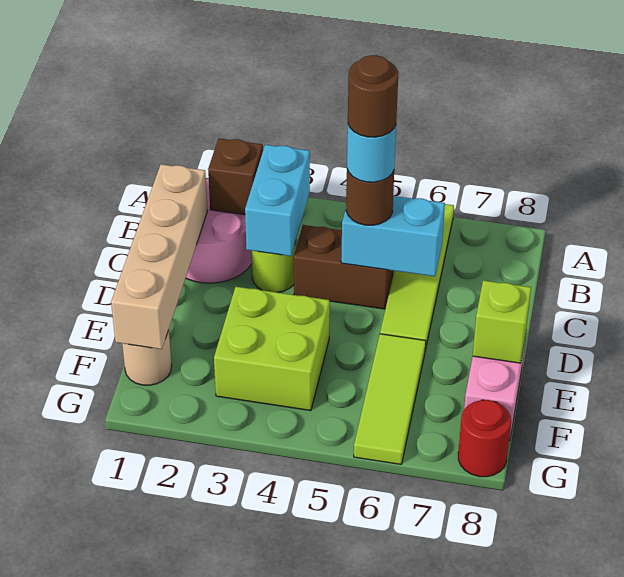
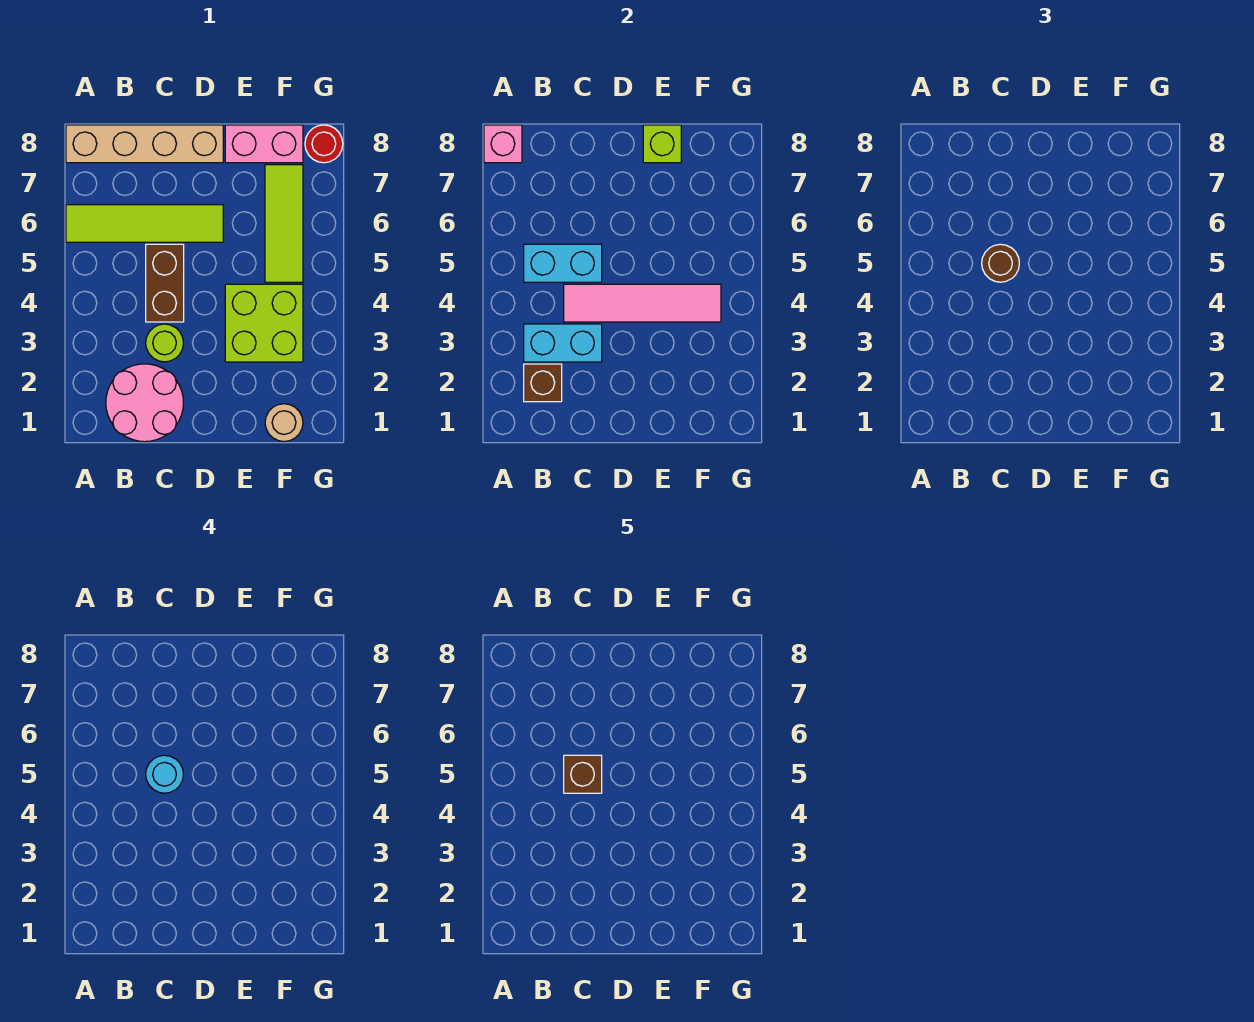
none -> pink brick A8 level 2
tan brick C1:F1 level 2 -> tan brick A8:D8 level 1
none -> pink tile C4:F4 level 2
cyan brick C5:C6 level 2 -> cyan brick B5:C5 level 2
brown round brick C5 level 5 -> brown brick C5 level 5
lime tile E6:G6 level 1 -> lime tile F5:F7 level 1

